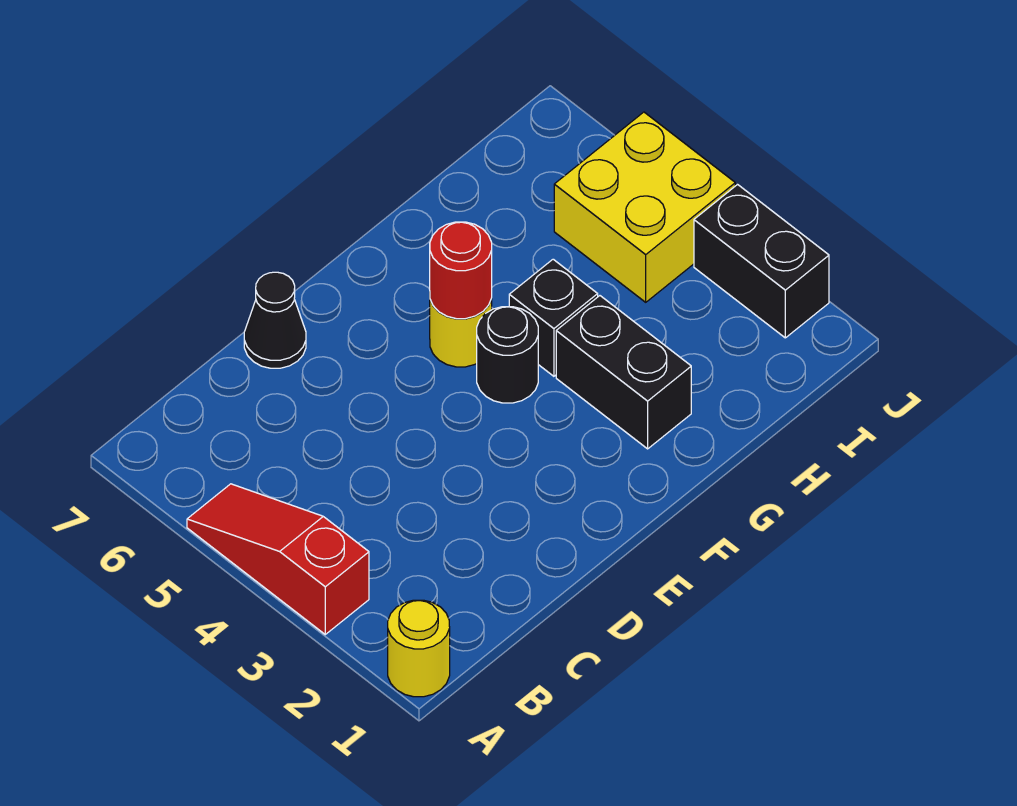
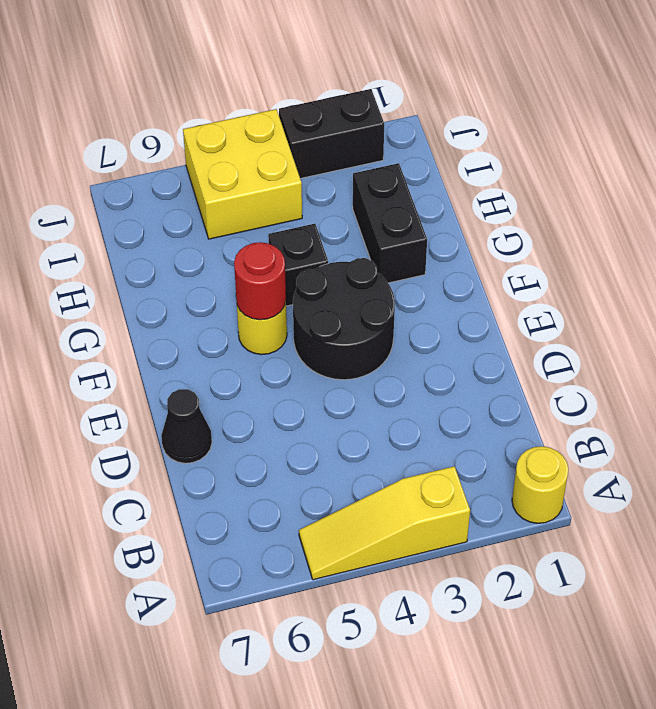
red slope A3:A5 level 1 top 3 -> yellow slope A3:A5 level 1 top 3
black round brick F4 level 1 -> black round brick E3:F4 level 1
black brick G2:G3 level 1 -> black brick G2:H2 level 1

